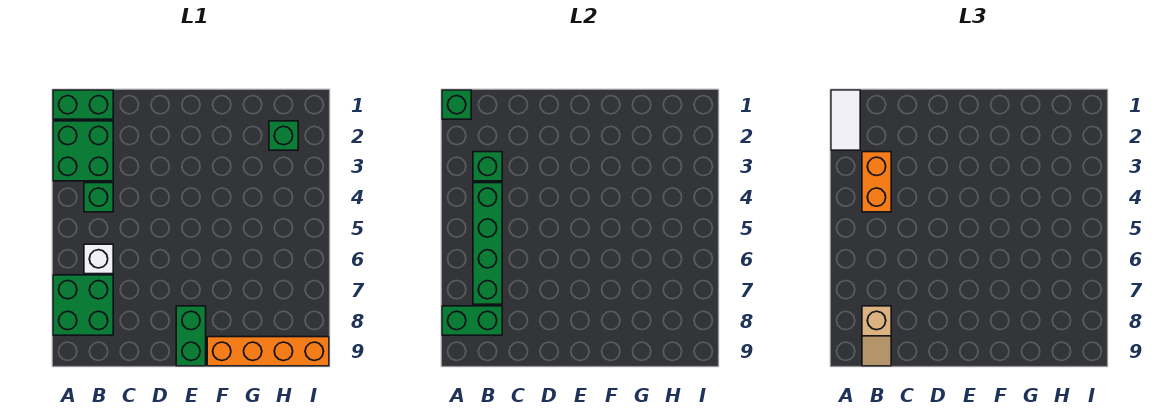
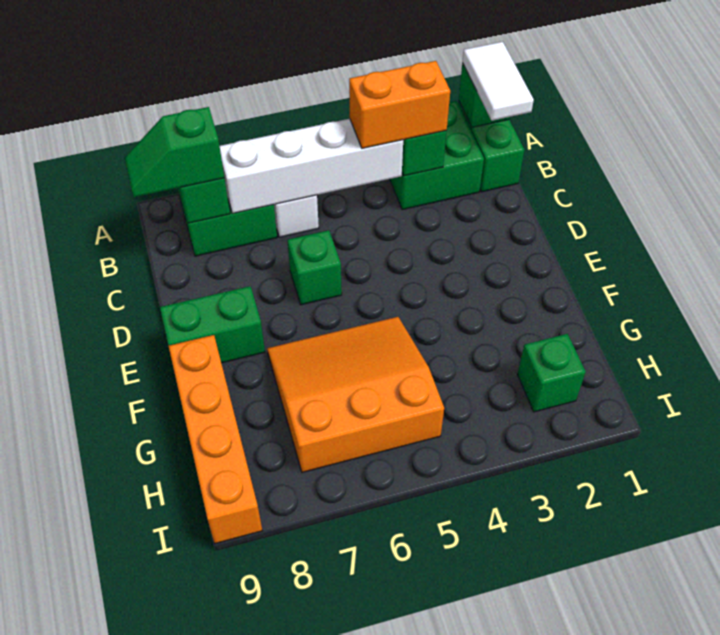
white tile A1:A2 level 3 -> white tile A1:B1 level 3
green brick B4 level 1 -> green brick D6 level 1
green brick B4:B7 level 2 -> white brick B4:B7 level 2
tan slope B8:B9 level 3 top 8 -> green slope B8:B9 level 3 top 8
none -> orange slope F5:H7 level 1 top H

